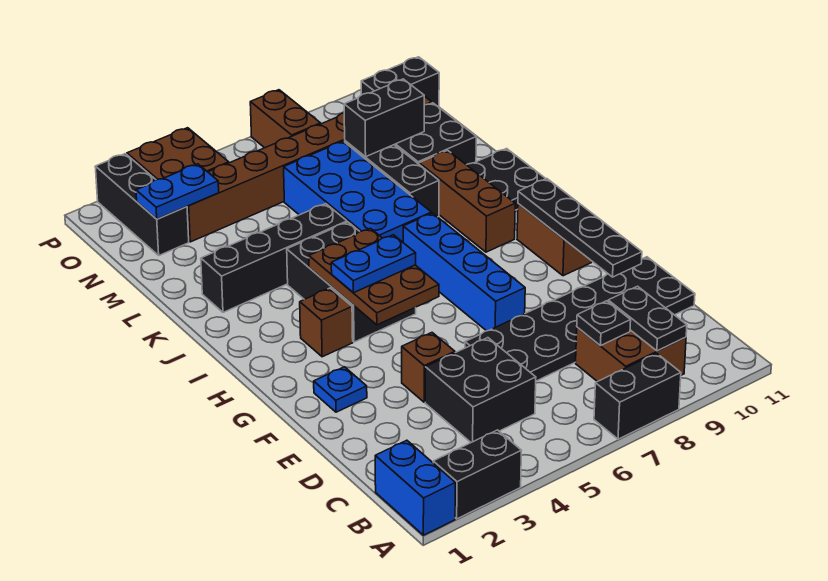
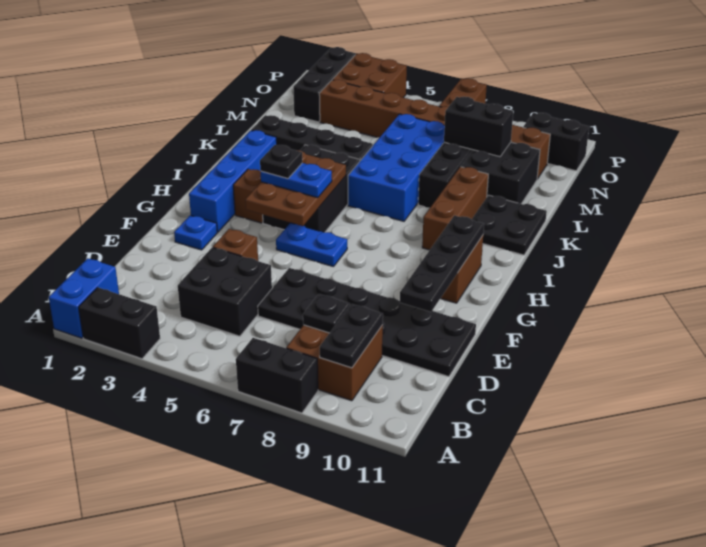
blue brick F7:I7 level 1 -> blue brick G2:J2 level 1
none -> black plate H4 level 4
blue plate N2:N3 level 2 -> blue plate G5:G6 level 1

